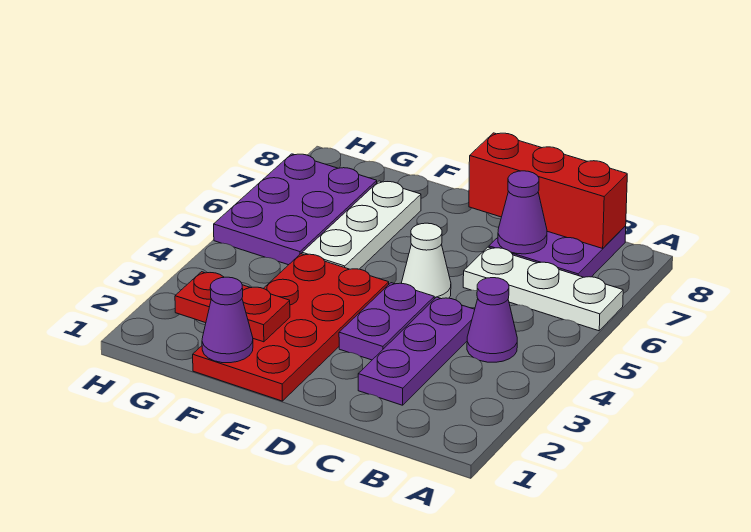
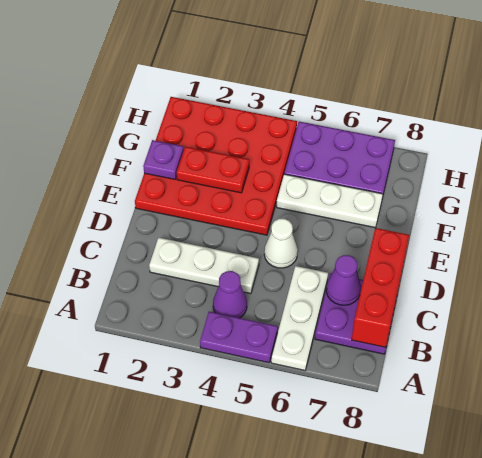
purple plate C2:C4 level 1 -> white plate C2:C4 level 1
purple plate D3:D4 level 1 -> purple plate A4:A5 level 1
red plate E1:F4 level 1 -> red plate E1:H4 level 1
purple cone F1 level 2 -> purple plate F1 level 2
red plate F2:G2 level 2 -> red plate F2:F3 level 2

